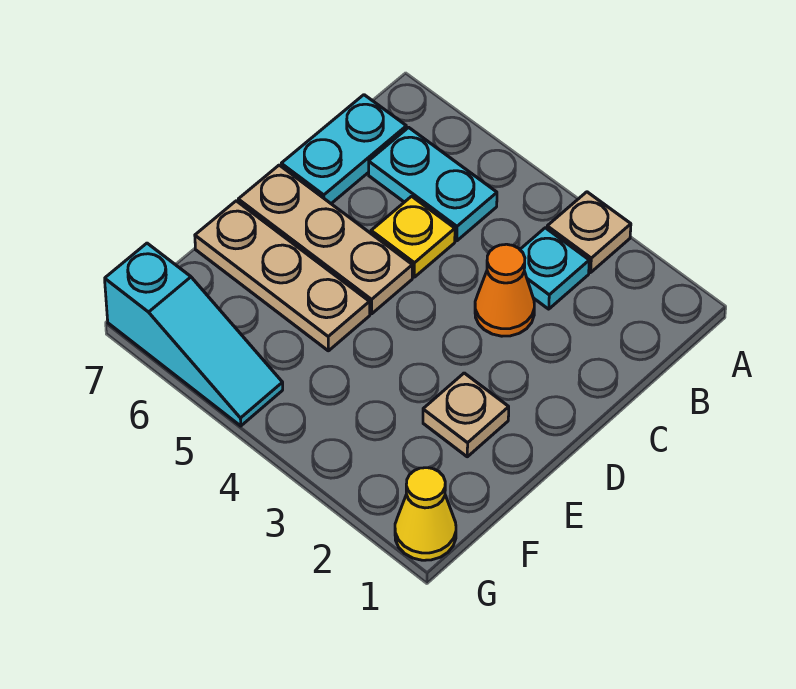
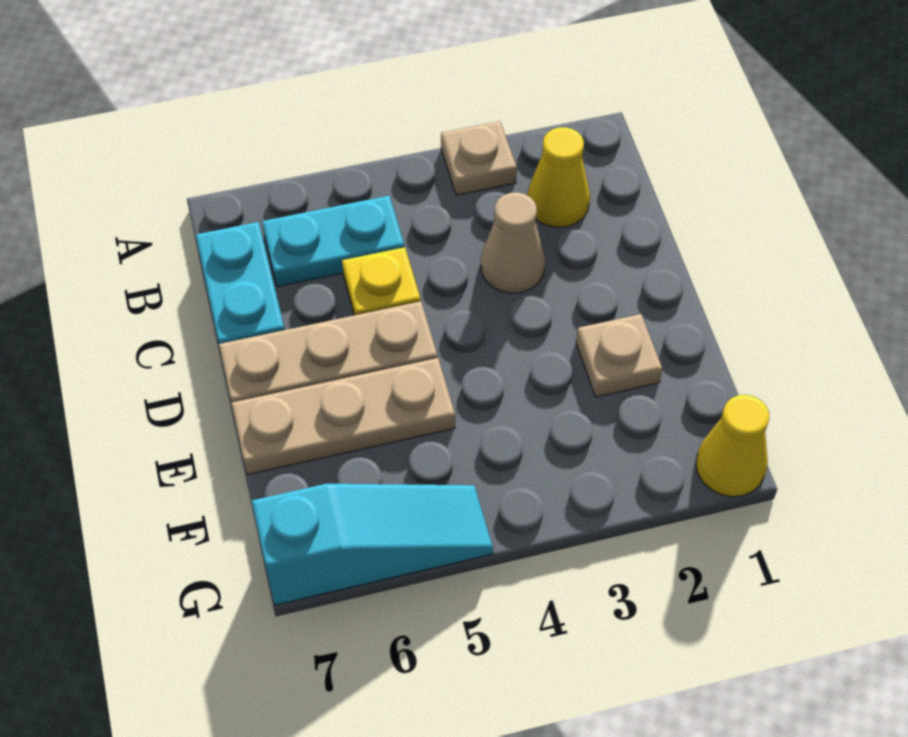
none -> yellow cone B2 level 1
cyan plate B3 level 1 -> none
orange cone C3 level 1 -> tan cone C3 level 1

